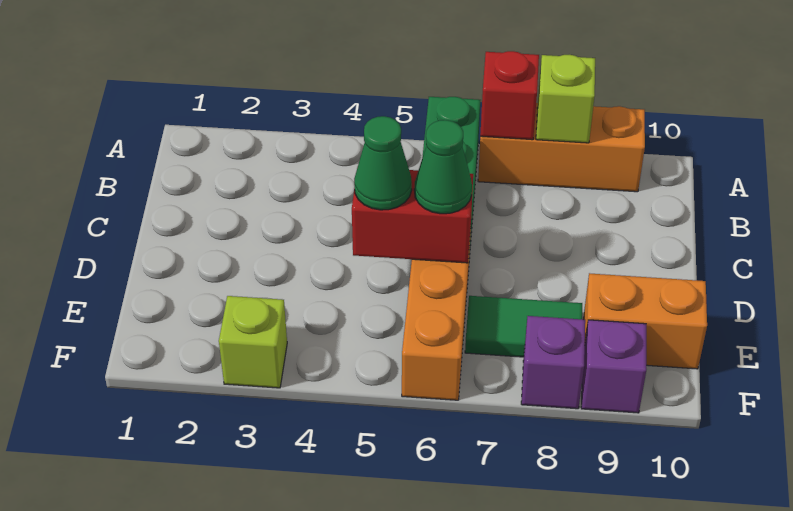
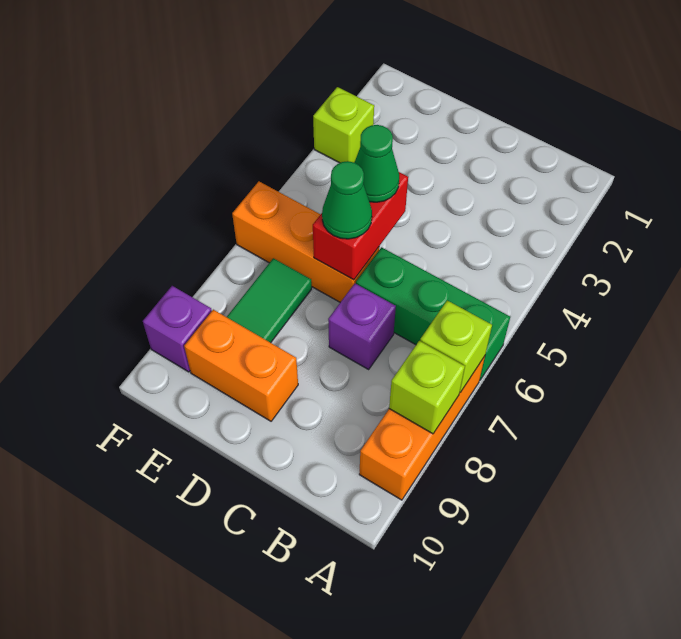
red brick A7 level 2 -> lime brick A7 level 2
orange brick E9:E10 level 1 -> orange brick D9:E9 level 1
purple brick F8 level 1 -> purple brick C7 level 1

